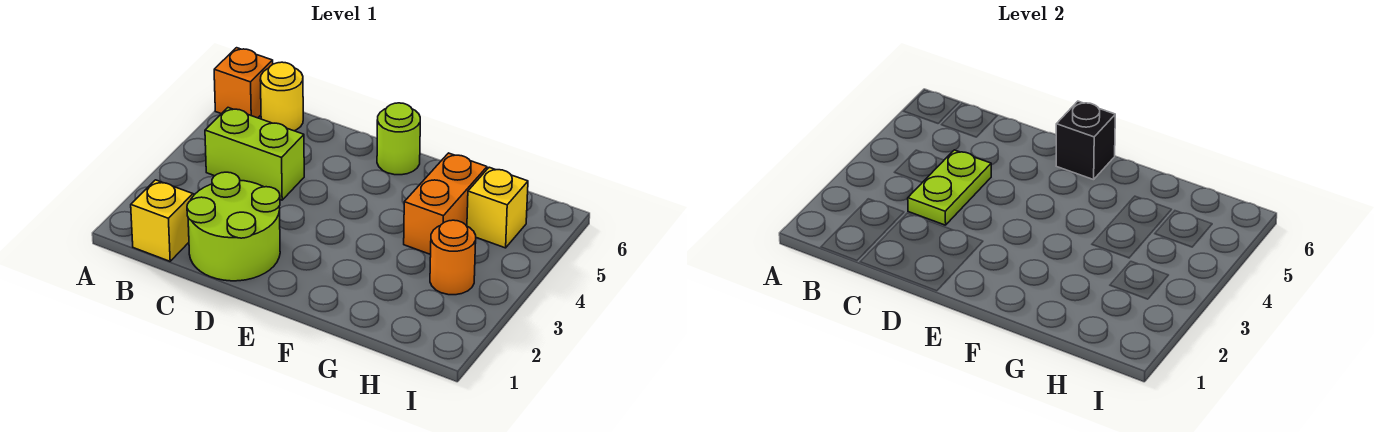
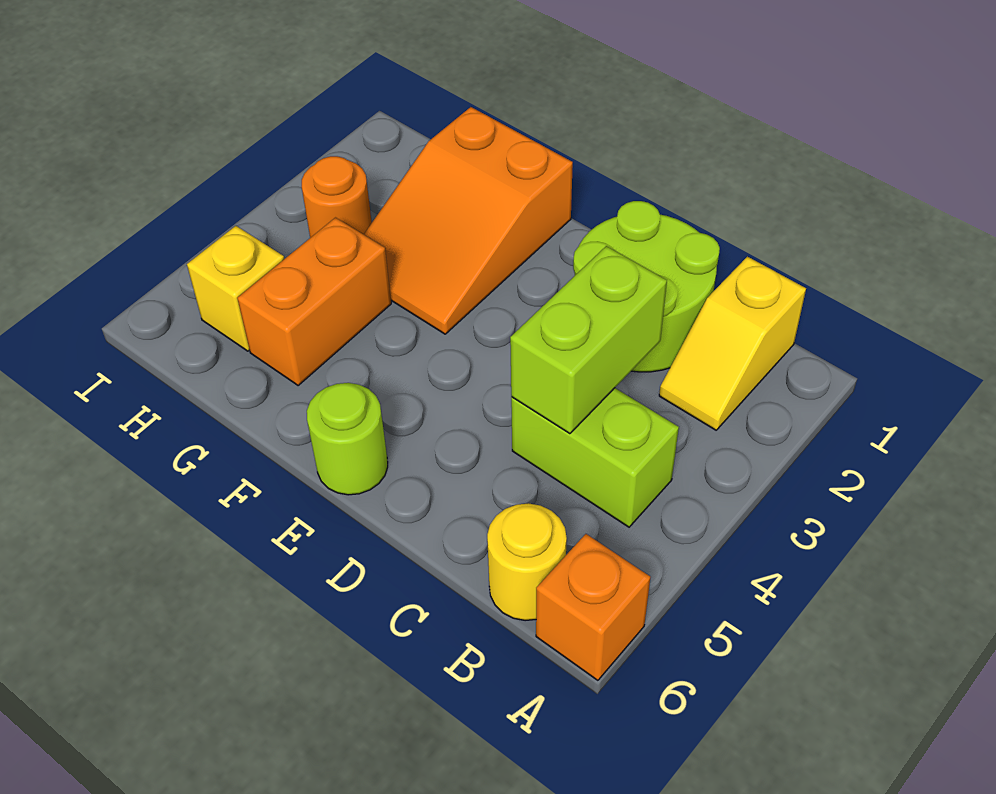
lime plate C3:C4 level 2 -> lime brick C3:C4 level 2
black brick E6 level 2 -> none
none -> orange slope F1:G3 level 1 top 1

